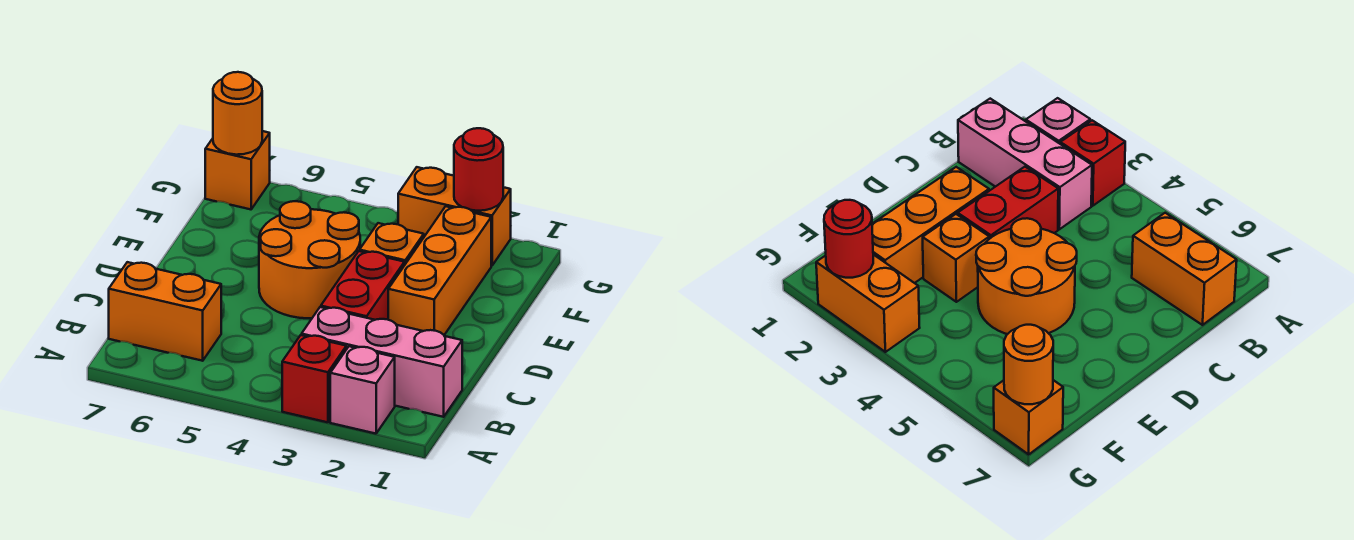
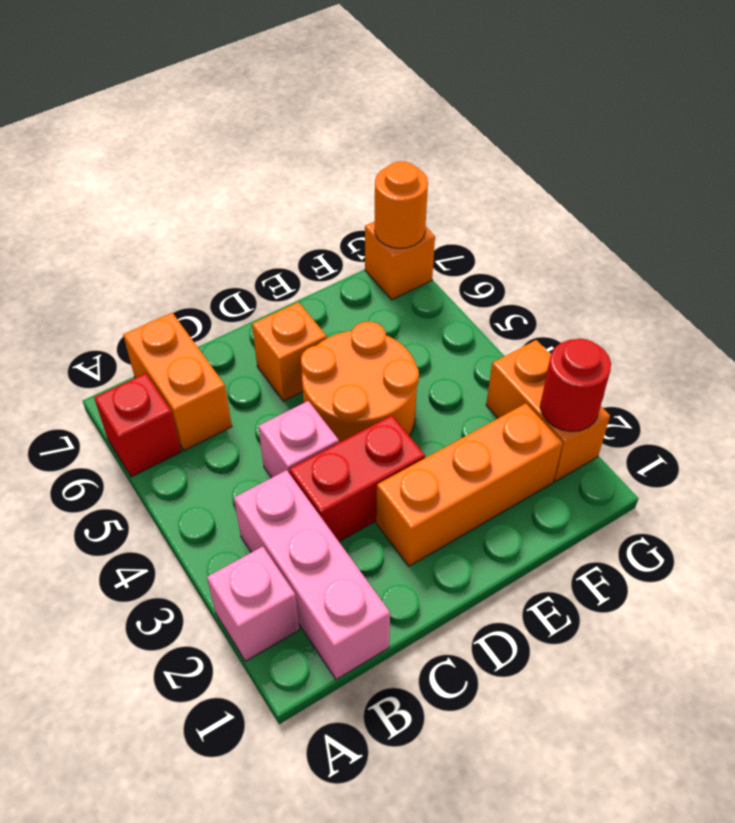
red brick A3 level 1 -> red brick A6 level 1
none -> pink brick C4 level 1
orange brick E3 level 1 -> orange brick D6 level 1

